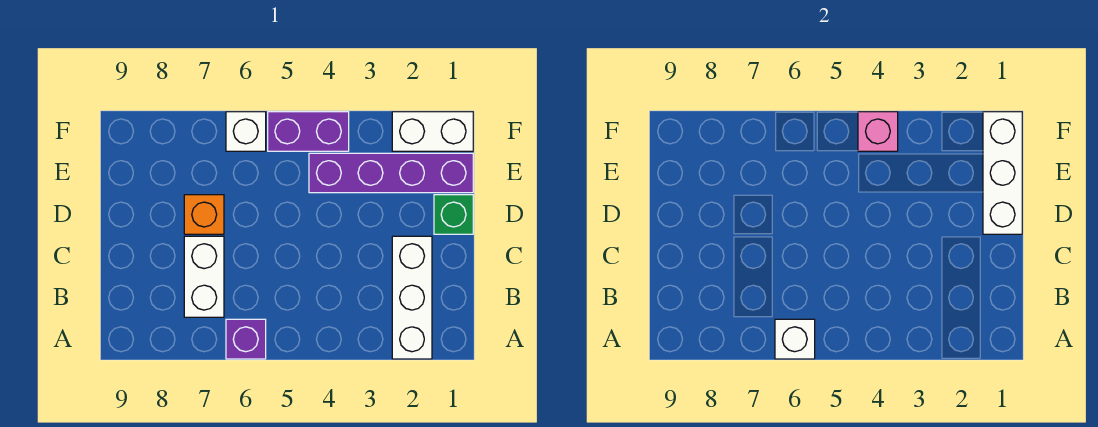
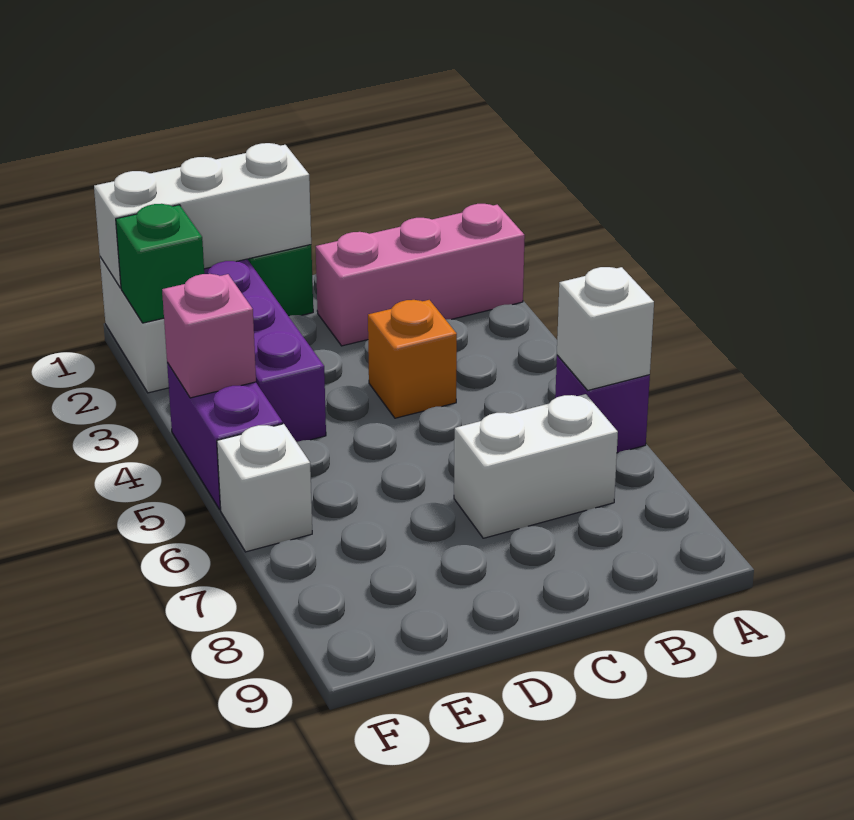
white brick A2:C2 level 1 -> pink brick A2:C2 level 1
orange brick D7 level 1 -> orange brick C4 level 1
none -> green brick F2 level 2

